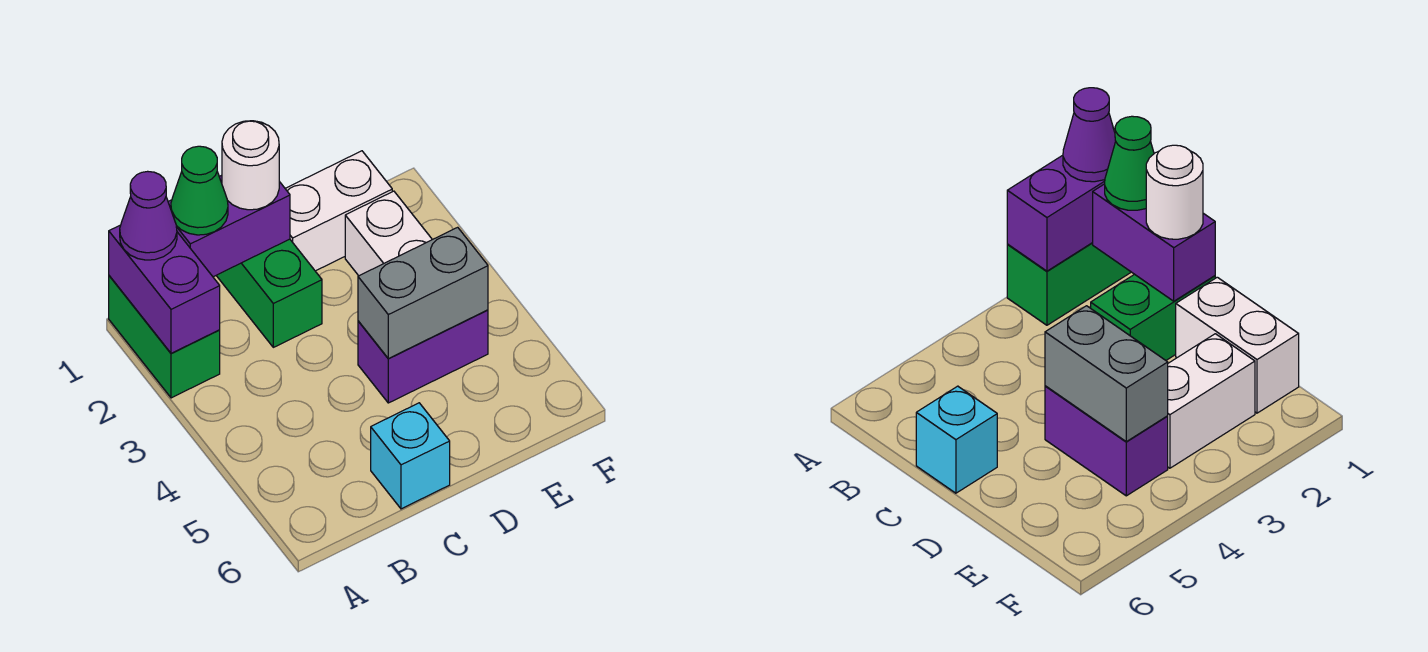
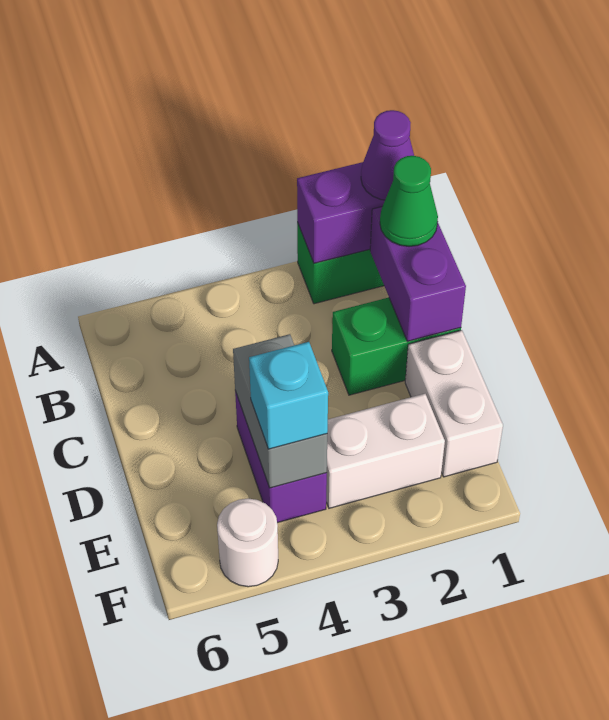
white round brick C1 level 3 -> white round brick F5 level 1
cyan brick C6 level 1 -> cyan brick E4 level 3

